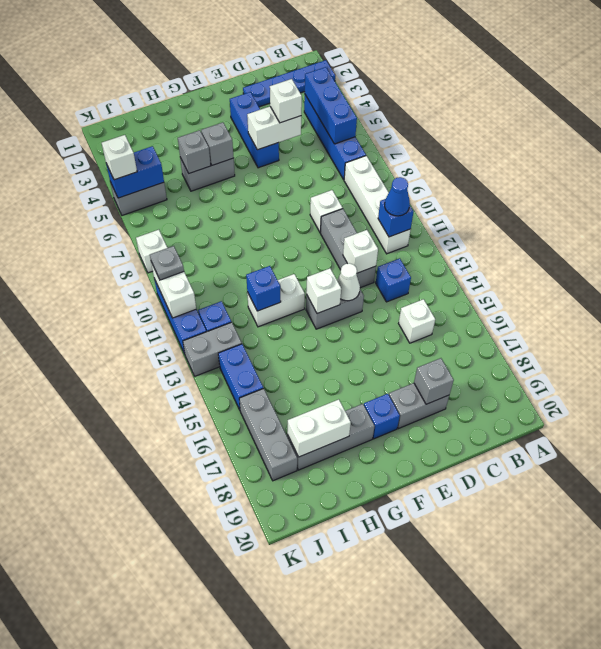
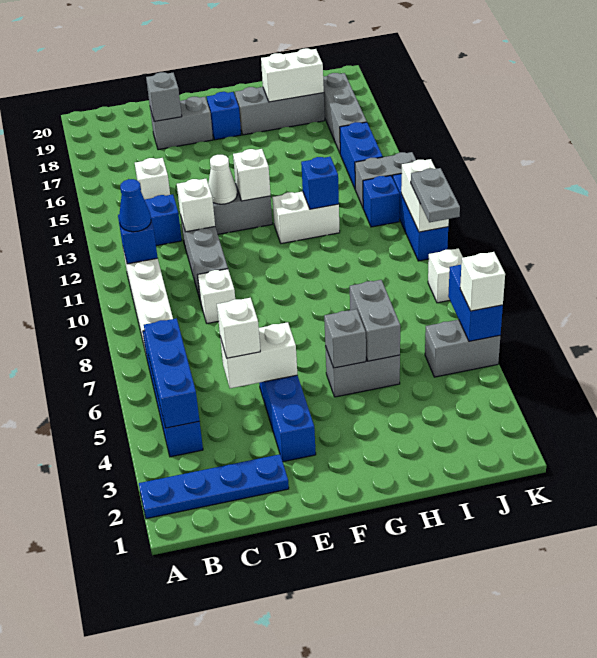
grey brick H5 level 2 -> grey brick H5:H6 level 2
blue brick J5:K5 level 2 -> blue brick K5:K6 level 2
grey plate K10 level 3 -> grey plate K9:K10 level 3

